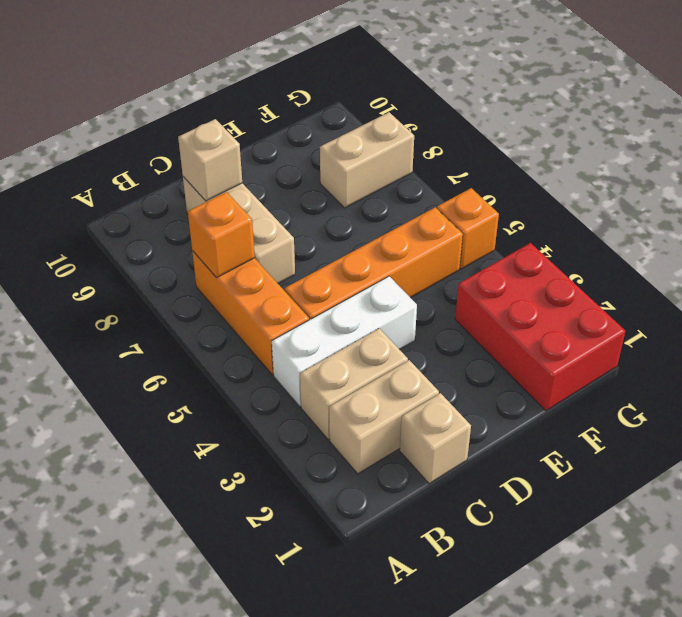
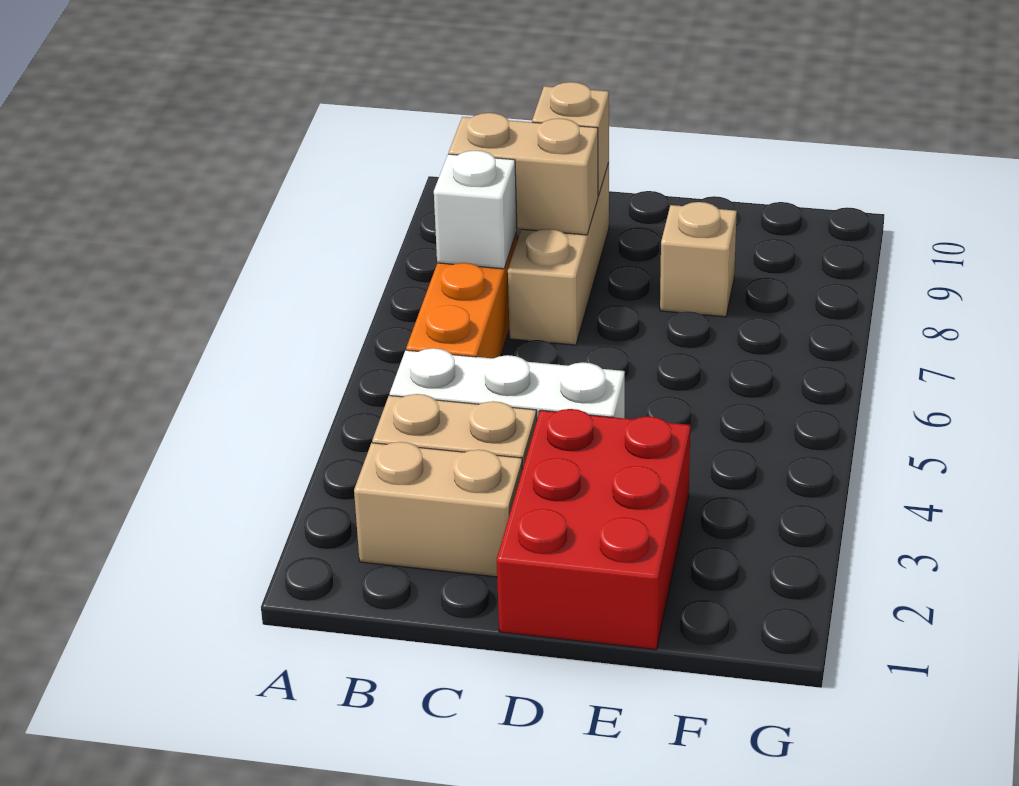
orange brick B7 level 2 -> white brick B7 level 2
tan brick C1 level 1 -> tan brick E8 level 1
orange brick C5:F5 level 1 -> none
red brick F1:G3 level 1 -> red brick D1:E3 level 1
tan brick F8:G8 level 1 -> tan brick B8:C8 level 2
orange brick G5 level 1 -> none

